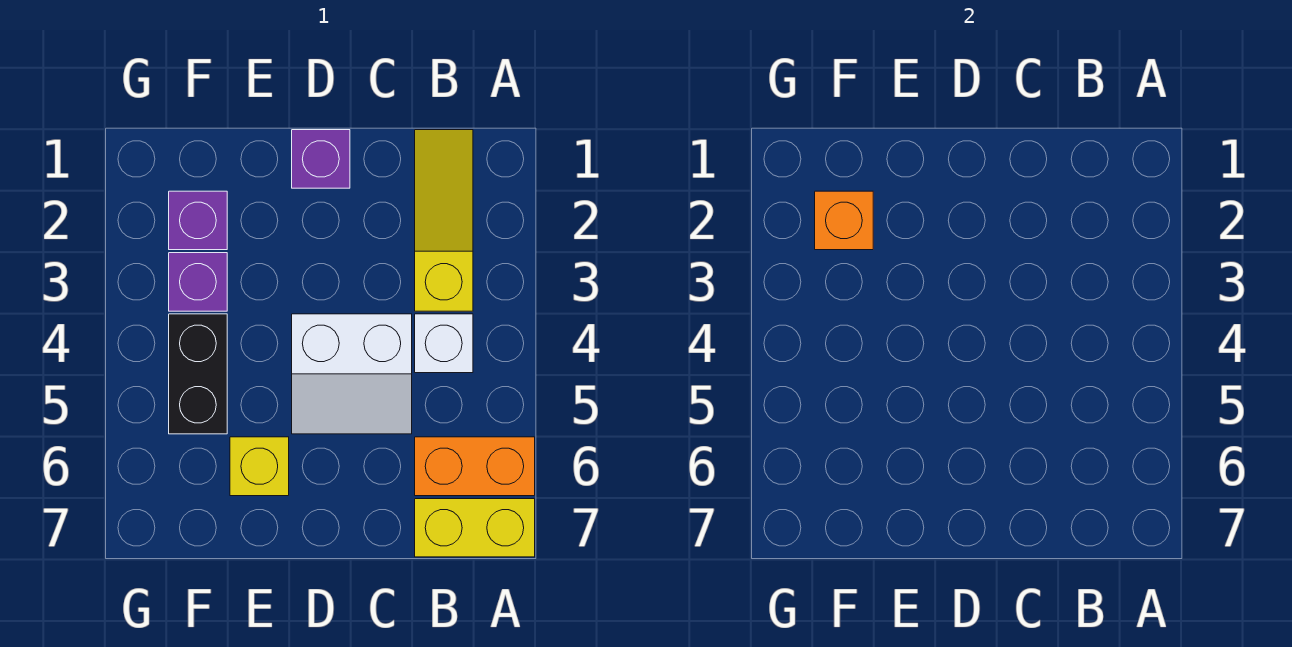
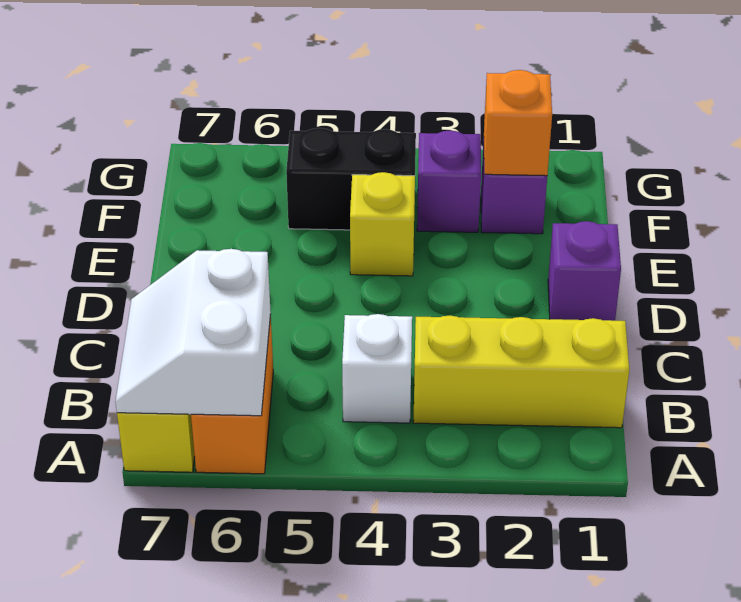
yellow slope B1:B3 level 1 top 3 -> yellow brick B1:B3 level 1
white slope C4:D5 level 1 top 4 -> white slope A6:B7 level 2 top 6
yellow brick E6 level 1 -> yellow brick E4 level 1

